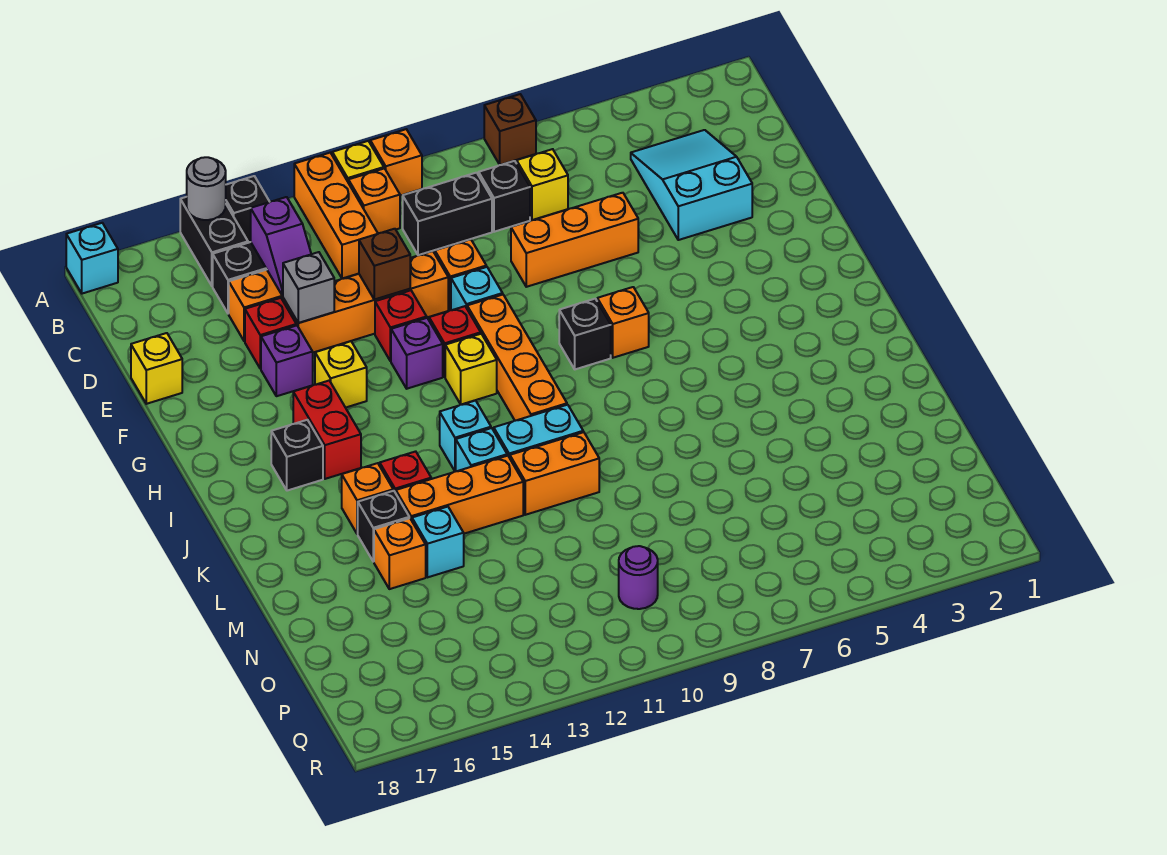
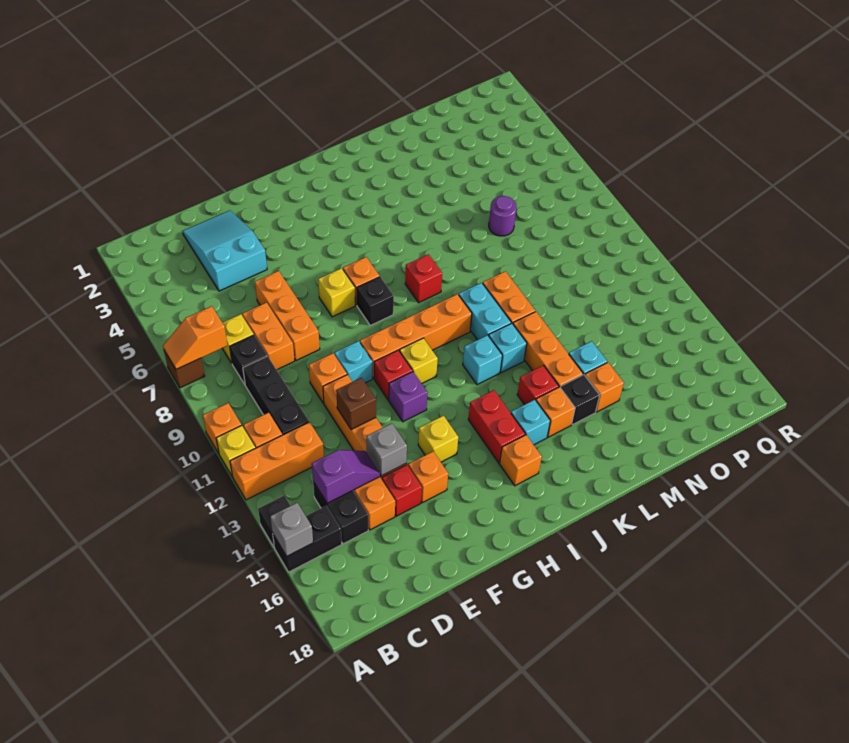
none -> orange slope A7:B7 level 2 top B
grey round brick A15 level 2 -> grey brick A15 level 2
cyan brick A18 level 1 -> cyan brick J15 level 1
cyan slope C3:E4 level 1 top E -> cyan slope D2:E4 level 1 top 4
black brick C9:C10 level 1 -> black brick C9:C11 level 1
none -> orange brick D7:D8 level 1
yellow brick E18 level 1 -> yellow brick G7 level 1
red brick F12 level 1 -> red brick J8 level 1
purple brick F15 level 1 -> orange brick F15 level 1
red brick H15:I15 level 1 -> red brick I14:I15 level 1
black brick I16 level 1 -> orange brick I16 level 1
purple round brick P10 level 1 -> purple round brick N7 level 1

